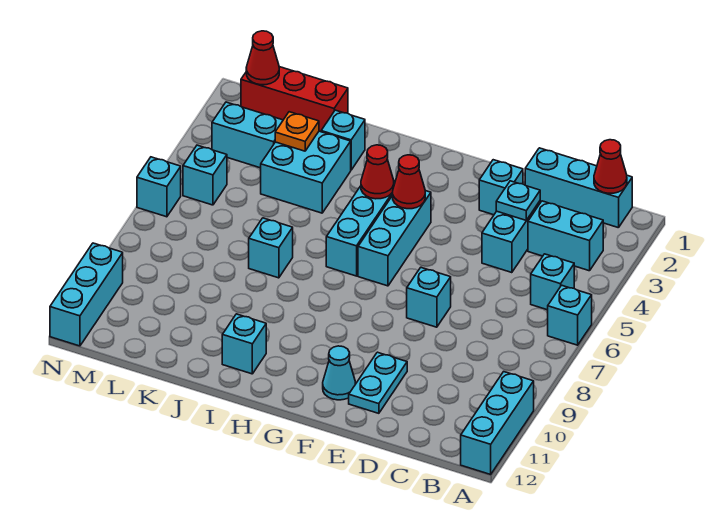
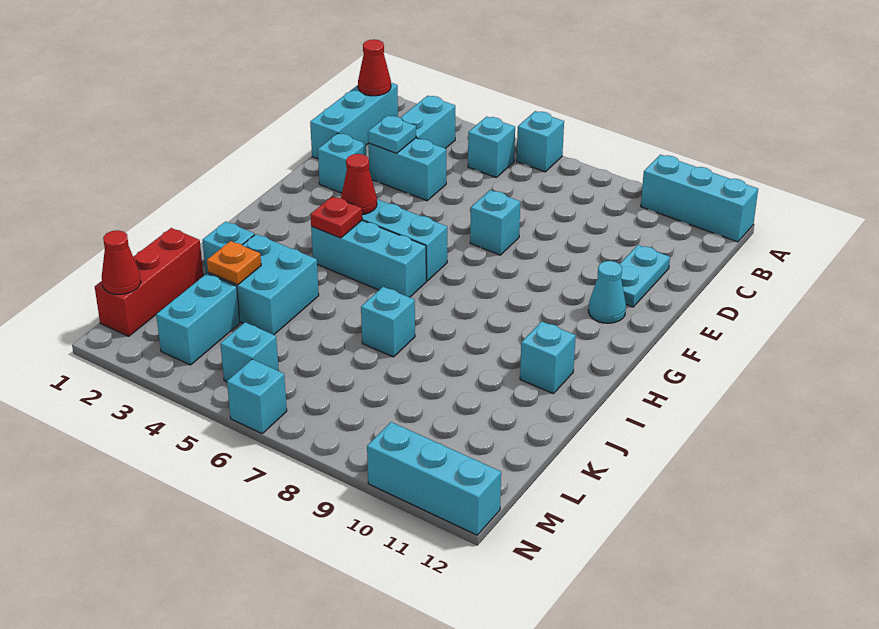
cyan plate E10:E11 level 1 -> cyan plate D11:E11 level 1
red cone H4 level 2 -> red plate H4 level 2

